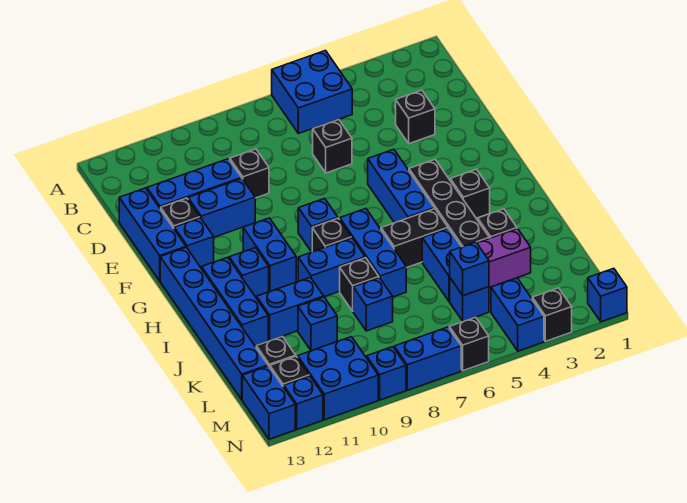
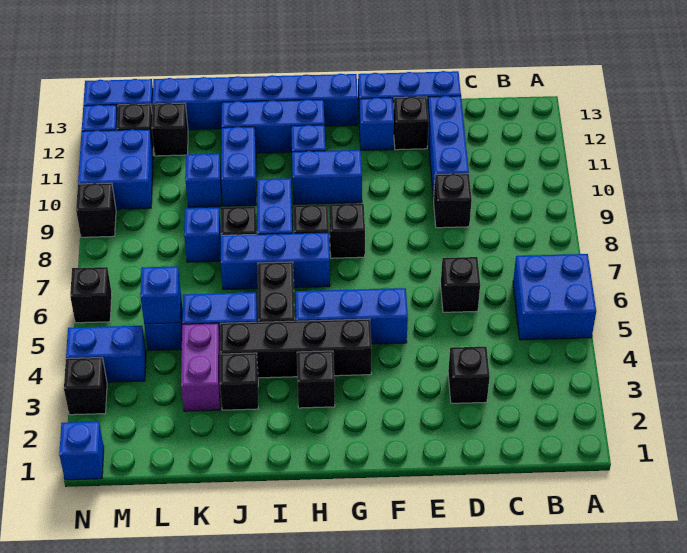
blue brick E10:E11 level 1 -> none
blue brick G8 level 1 -> black brick G8 level 1
blue brick N7:N8 level 1 -> none
blue brick N9 level 1 -> black brick N9 level 1

